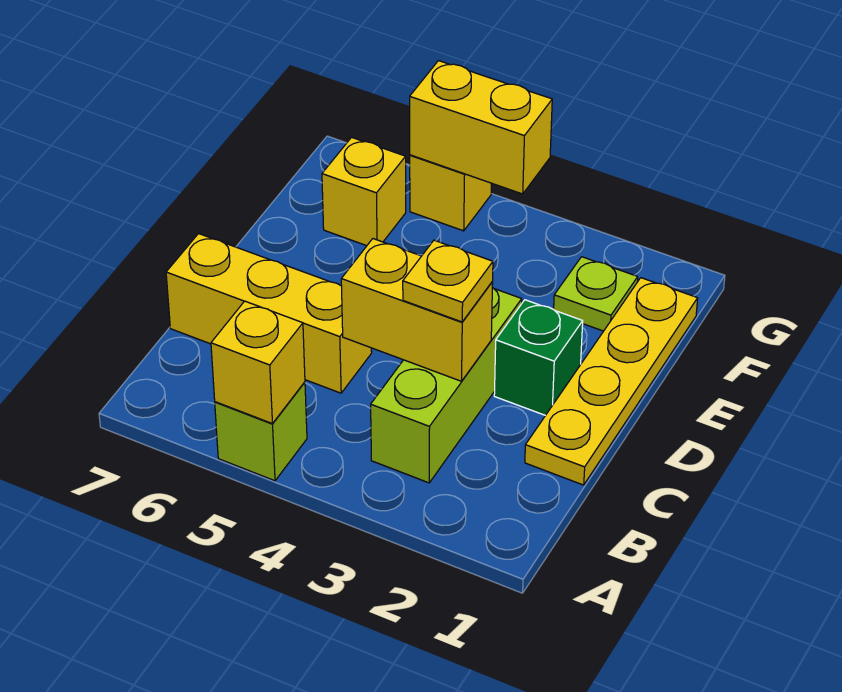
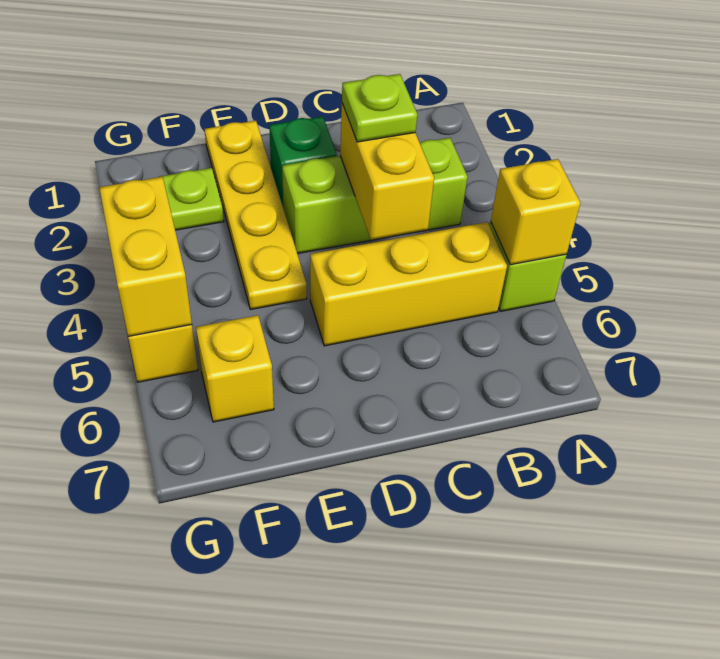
yellow plate C1:F1 level 1 -> yellow plate E1:E4 level 1
yellow plate C3 level 3 -> lime plate C3 level 3
yellow brick C5:C7 level 1 -> yellow brick B5:D5 level 1

